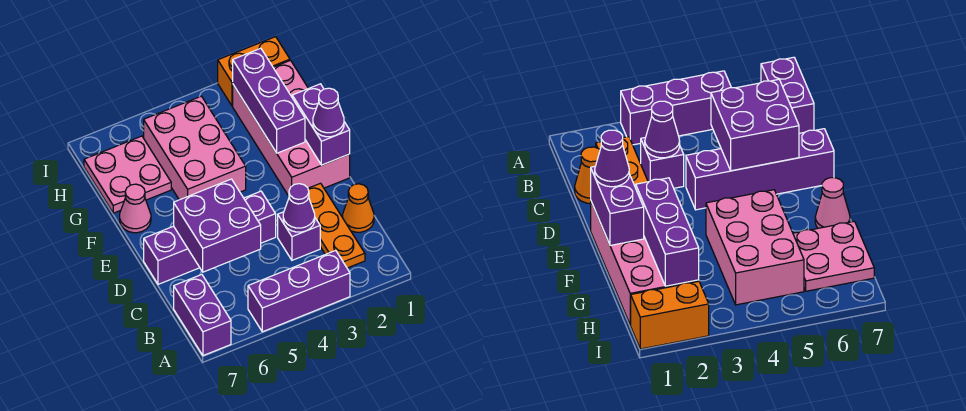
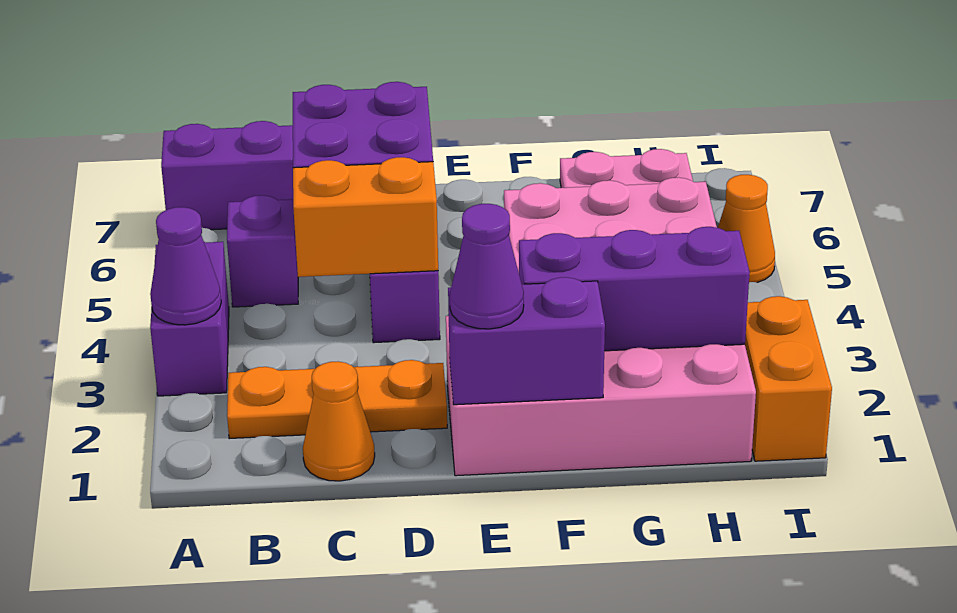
purple brick A3:A5 level 1 -> purple brick A3:A4 level 1
purple brick C3 level 1 -> purple brick B5 level 1
purple cone C3 level 2 -> purple cone A3 level 2
none -> orange brick C4:D4 level 2
pink cone F7 level 1 -> none
none -> orange cone I5 level 1

